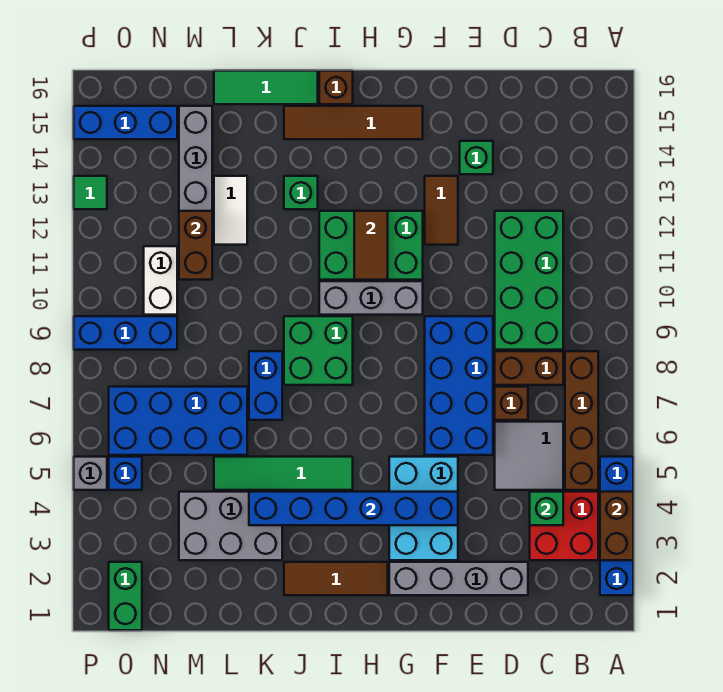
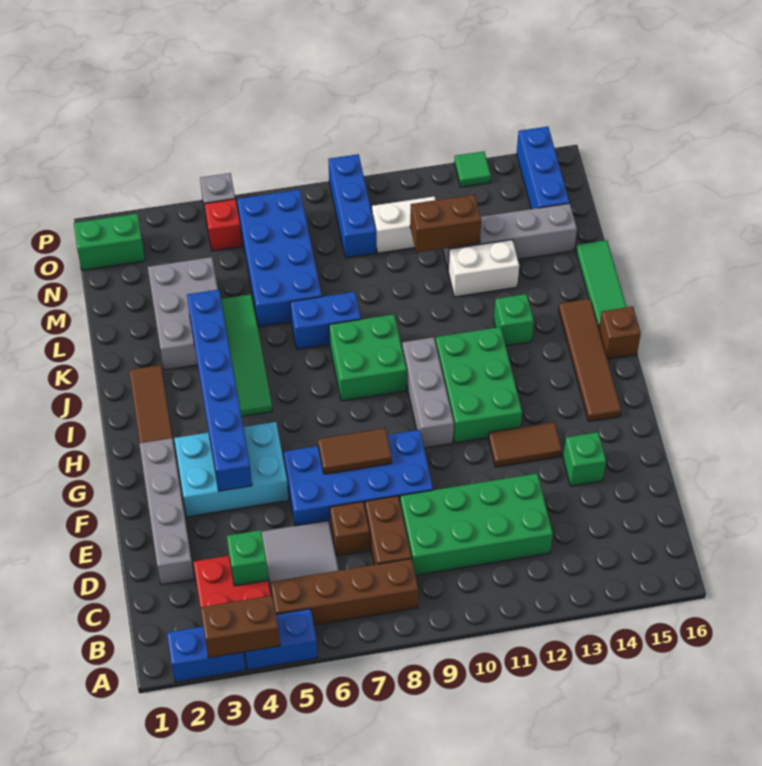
brown tile H11:H12 level 2 -> brown tile F7:F8 level 2
white tile L12:L13 level 1 -> white brick L12:L13 level 1
blue brick O5 level 1 -> red brick O5 level 1

